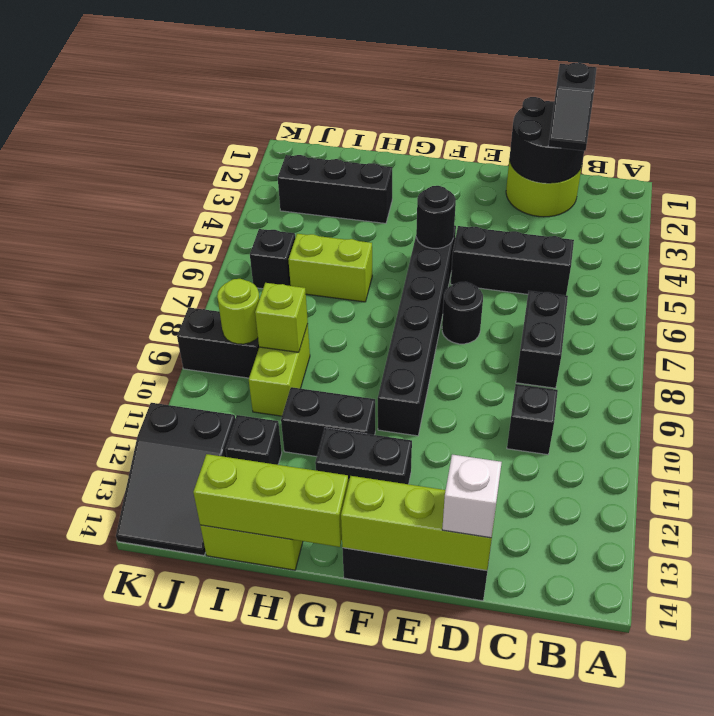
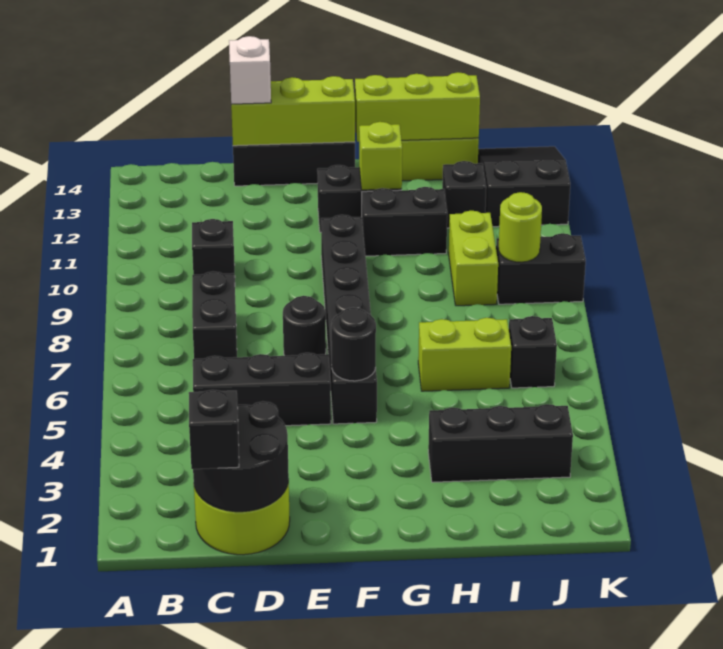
lime brick I9 level 2 -> lime brick G12 level 2

